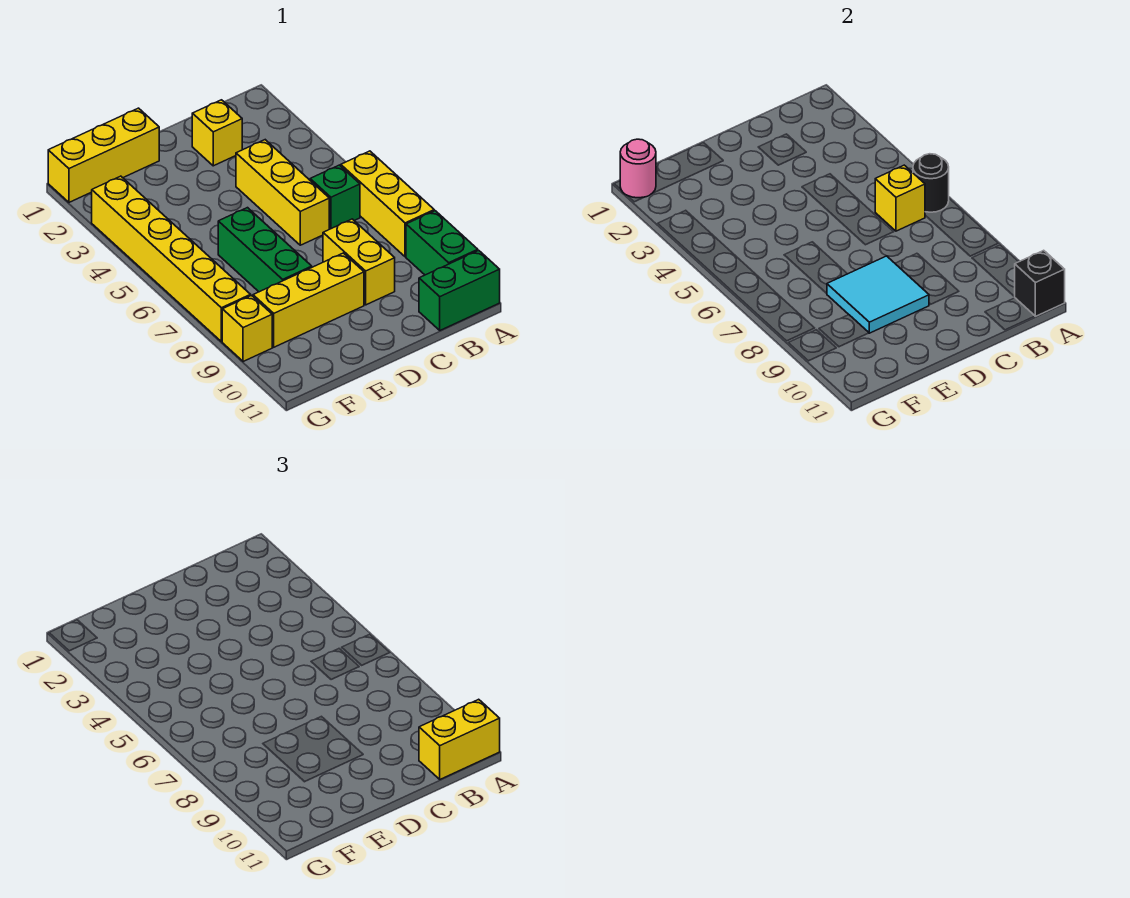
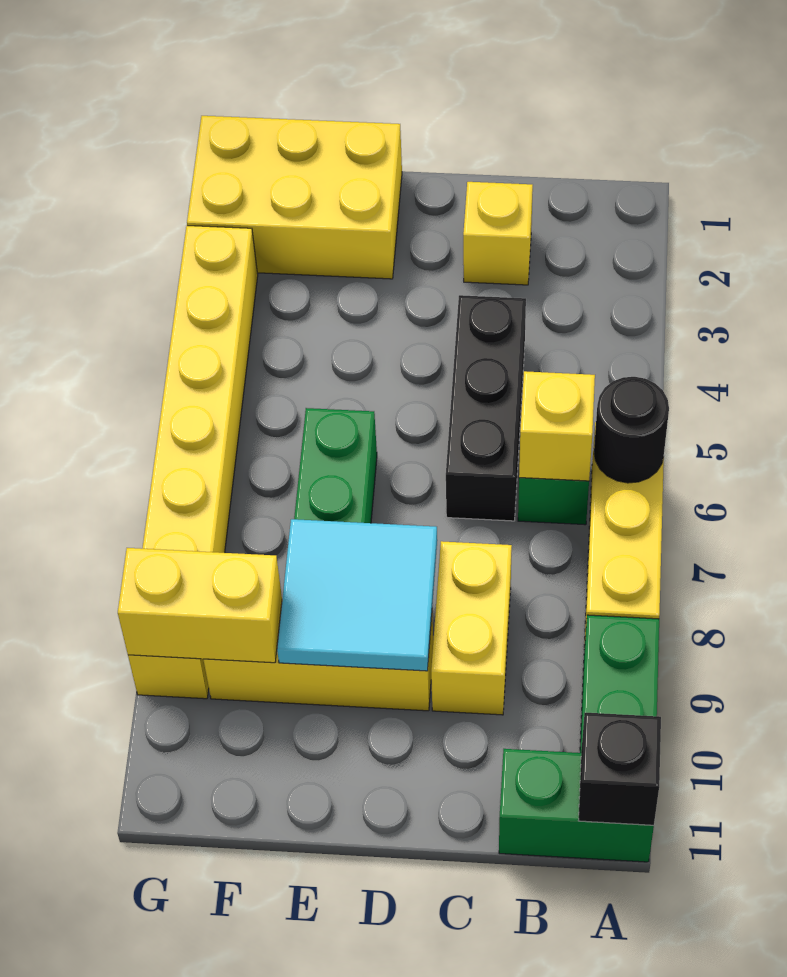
yellow brick A11:B11 level 3 -> yellow brick F9:G9 level 2
yellow brick C4:C6 level 1 -> black brick C4:C6 level 1
yellow brick E1:G1 level 1 -> yellow brick E1:G2 level 1
pink round brick G1 level 2 -> none

